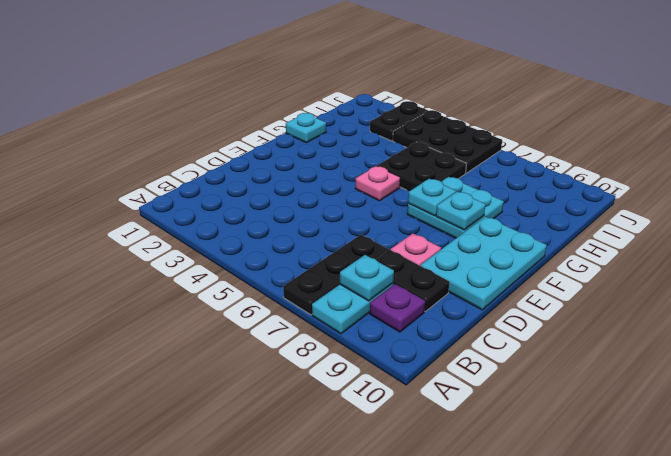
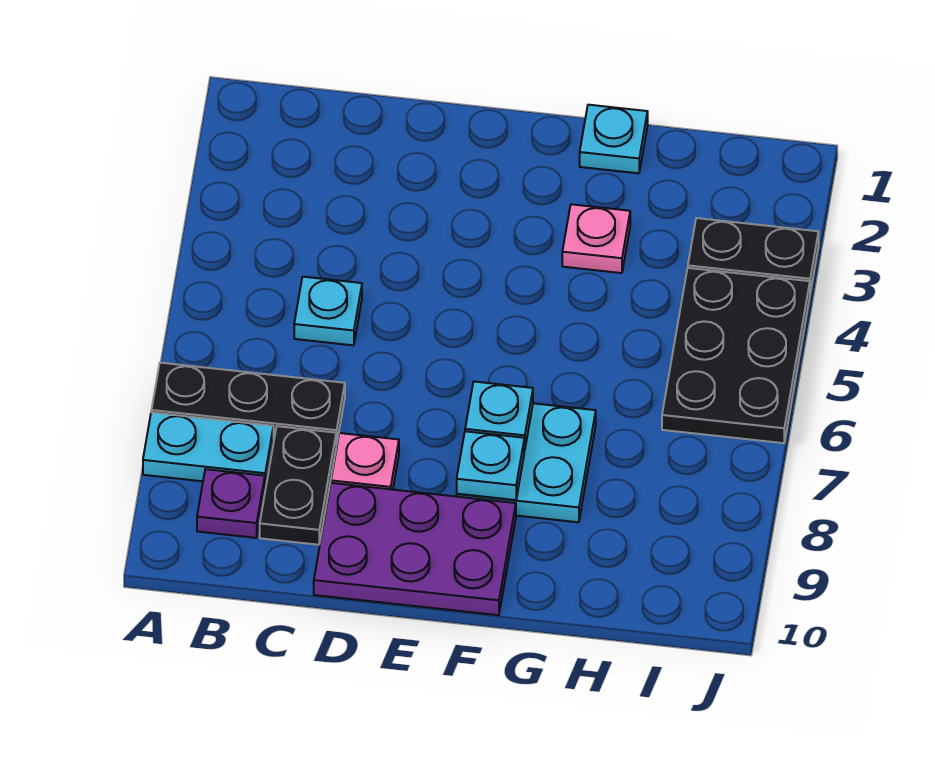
cyan plate B8 level 2 -> cyan plate C5 level 1
cyan plate D9:F10 level 1 -> purple plate D9:F10 level 1
pink plate F5 level 1 -> pink plate G3 level 1
black plate G5:H6 level 1 -> none

